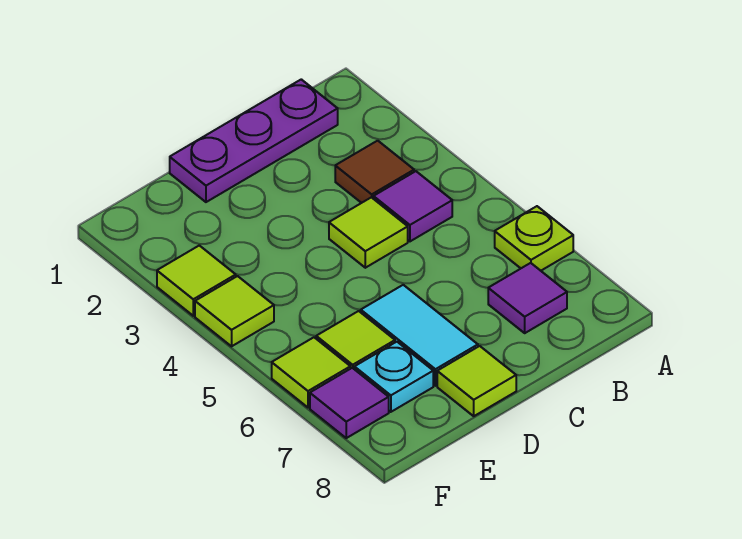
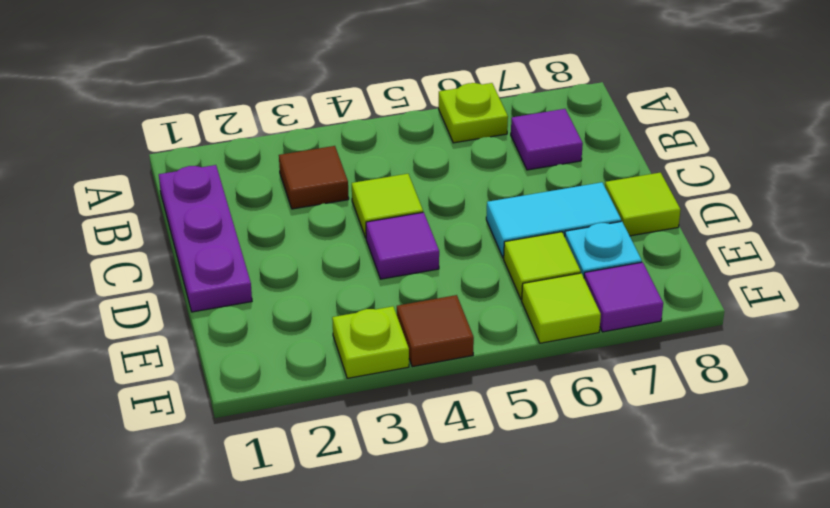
purple tile B4 level 1 -> purple tile D4 level 1
lime tile F3 level 1 -> lime plate F3 level 1
lime tile F4 level 1 -> brown tile F4 level 1

